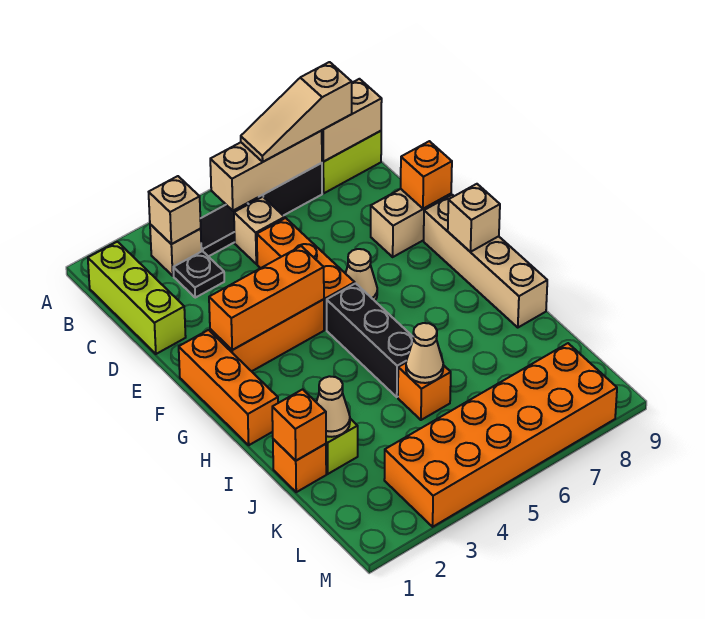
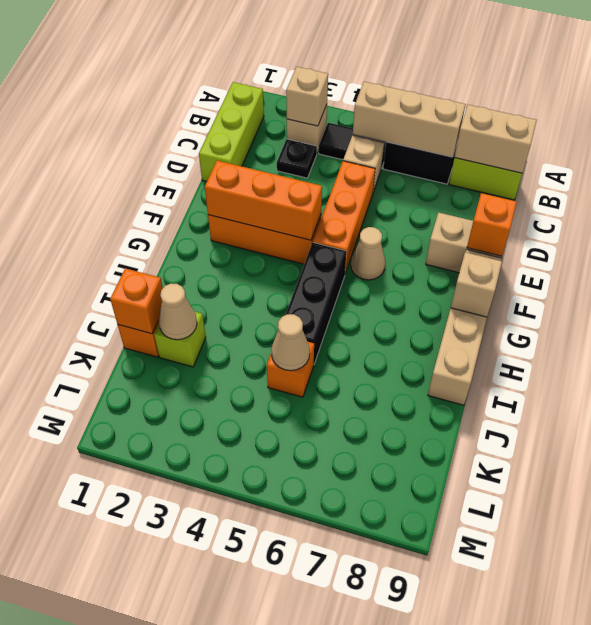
tan slope B6:B8 level 3 top 8 -> none
orange brick F1:H1 level 1 -> none
orange brick L3:M8 level 1 -> none

